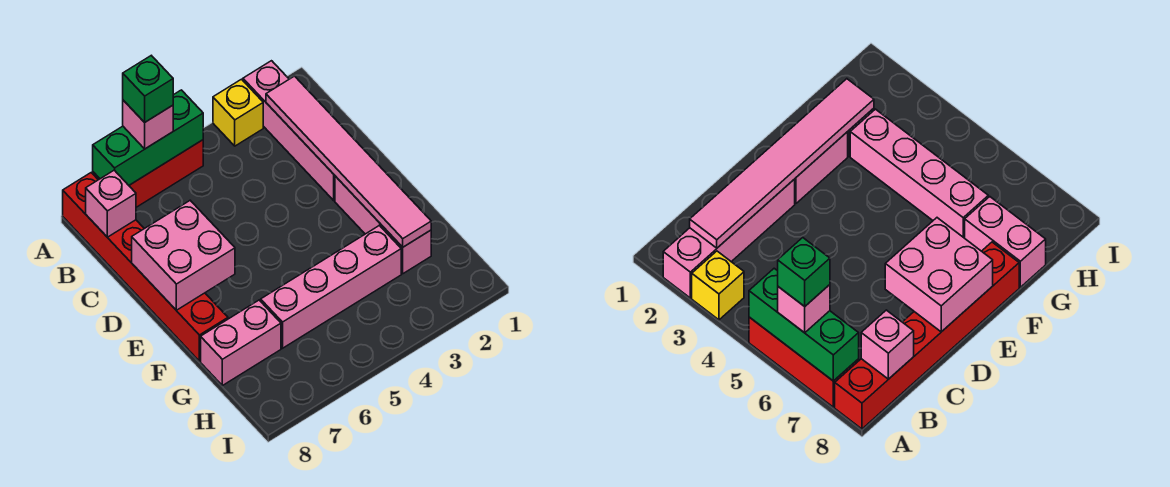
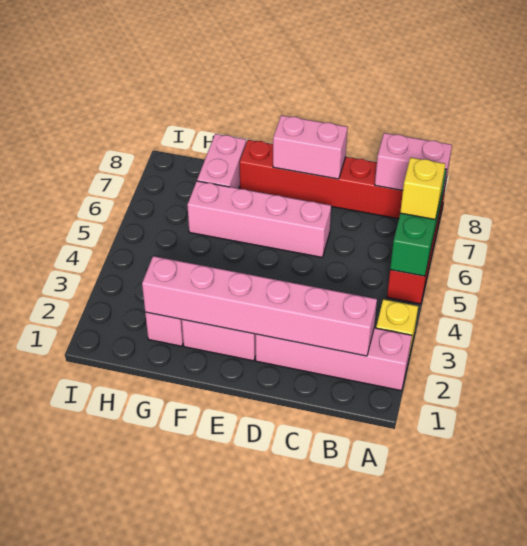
pink brick A6 level 3 -> yellow brick A6 level 3
green brick A6 level 4 -> none
pink tile B2:G2 level 2 -> pink brick B2:G2 level 2
pink brick B8 level 2 -> pink brick A8:B8 level 2
pink brick D7:E8 level 2 -> pink brick D8:E8 level 2
pink brick G3:G6 level 1 -> pink brick D6:G6 level 1

